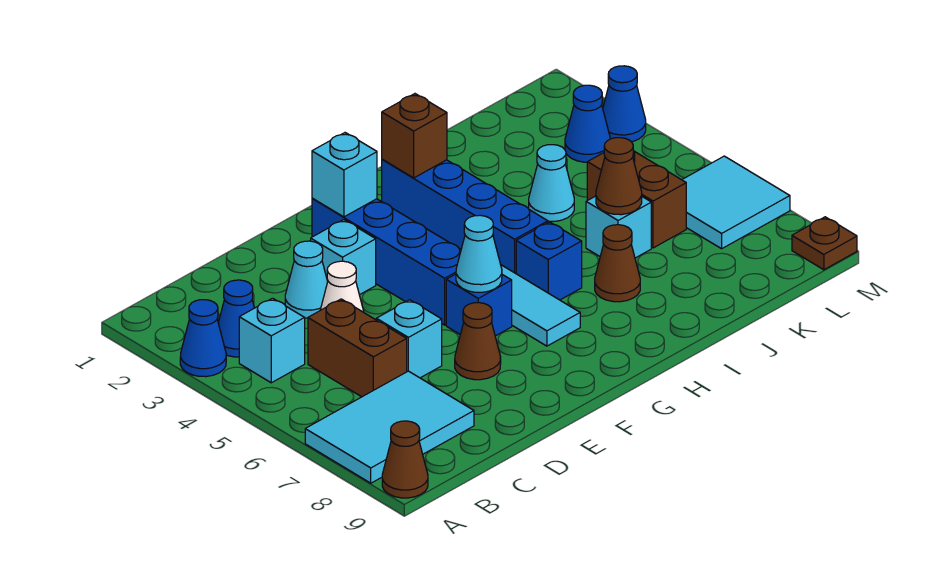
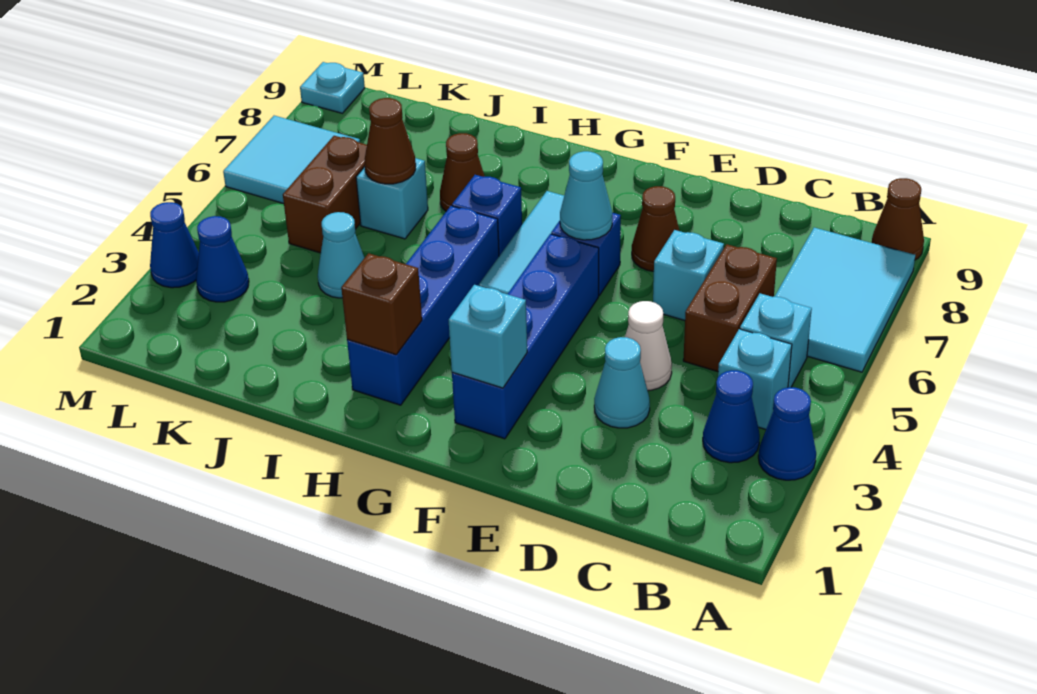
cyan tile A7:C8 level 1 -> cyan tile A6:B8 level 1
cyan brick E3 level 1 -> cyan brick B5 level 1
brown plate M9 level 1 -> cyan plate M9 level 1

